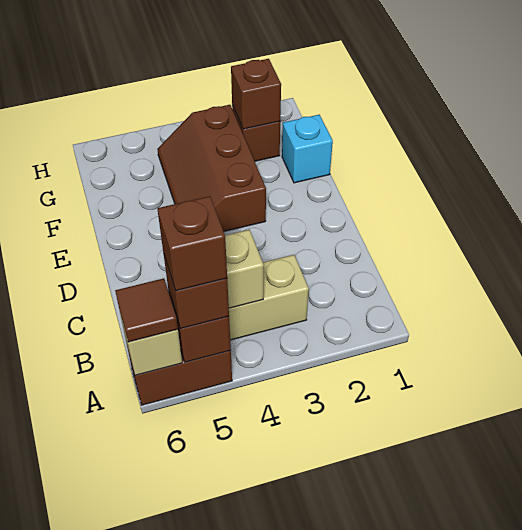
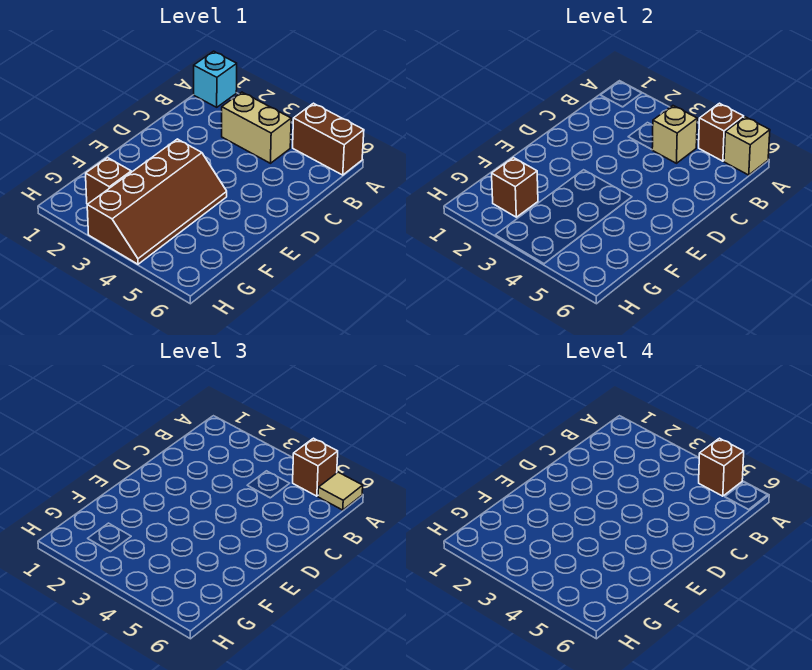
brown tile A6 level 3 -> tan tile A6 level 3
brown slope E3:G4 level 1 top 3 -> brown slope E3:H4 level 1 top 3
cyan brick F1 level 1 -> cyan brick A1 level 1

